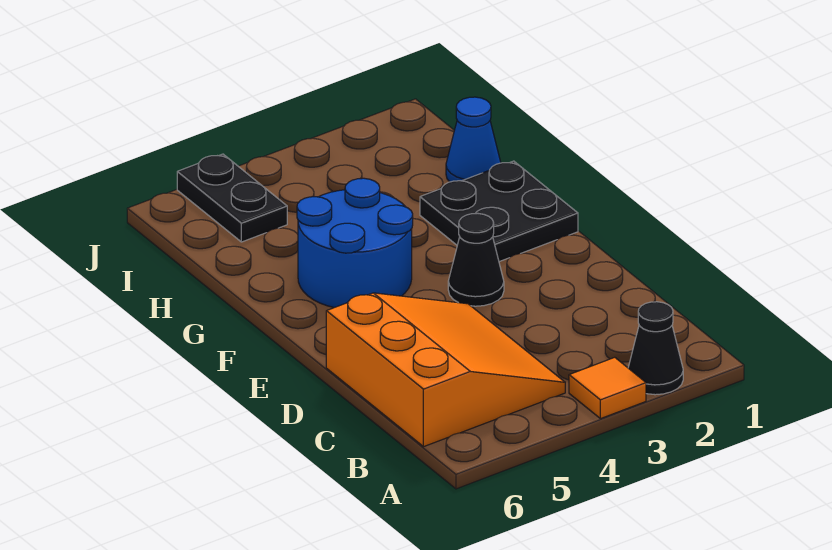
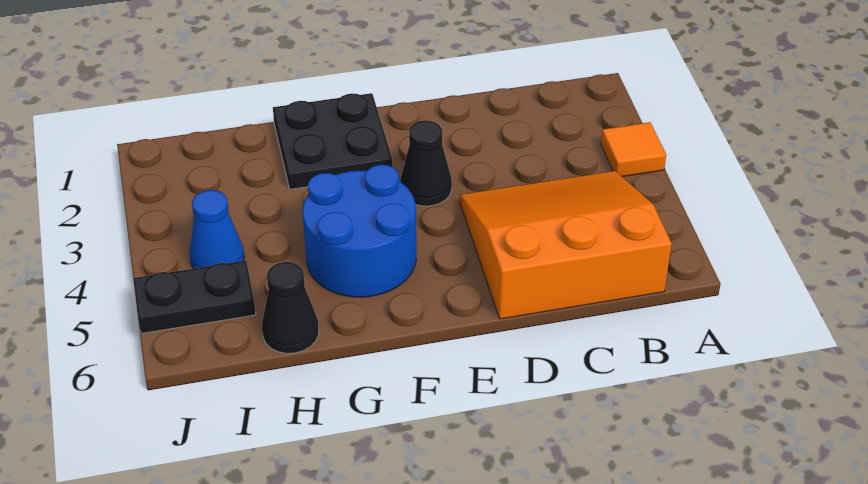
black cone A2 level 1 -> black cone H6 level 1
blue cone H1 level 1 -> blue cone I4 level 1

